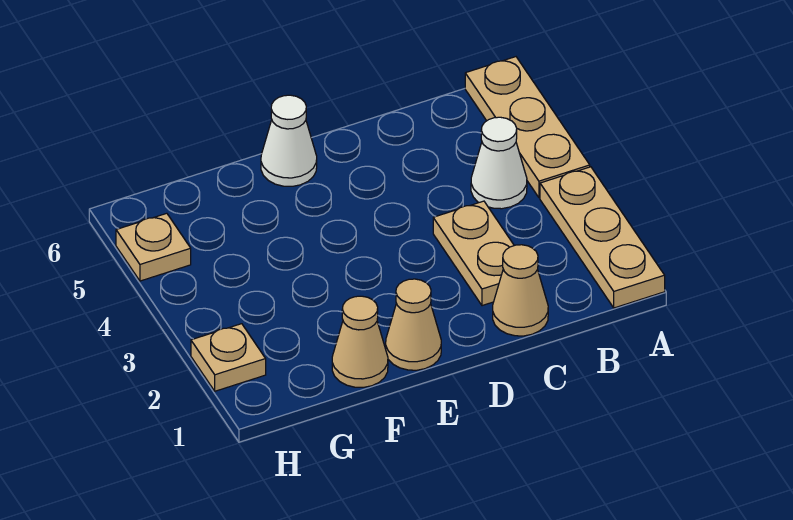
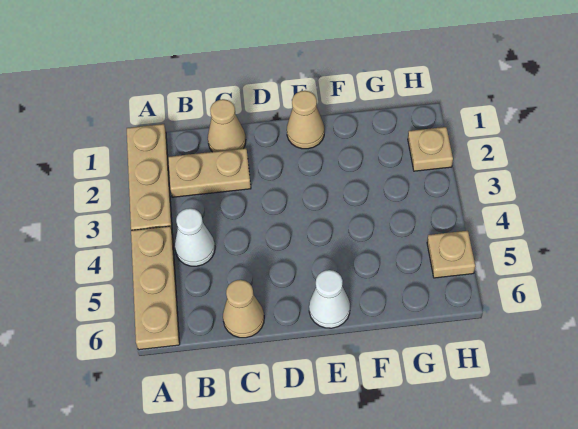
tan plate C2:C3 level 1 -> tan plate B2:C2 level 1
tan cone F1 level 1 -> tan cone C6 level 1

